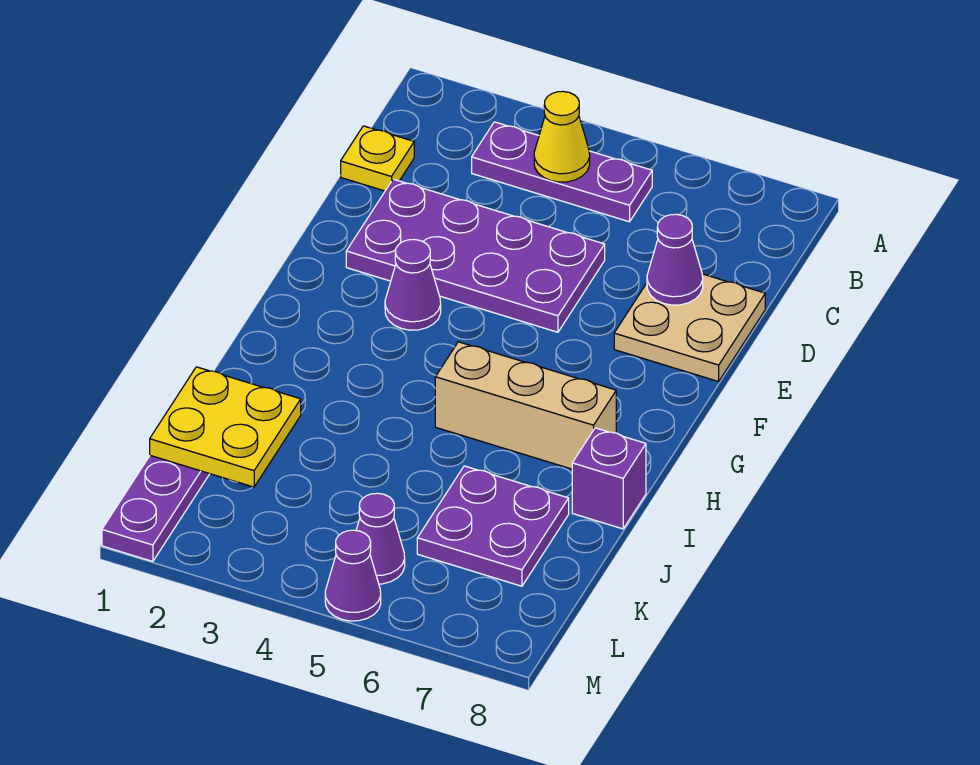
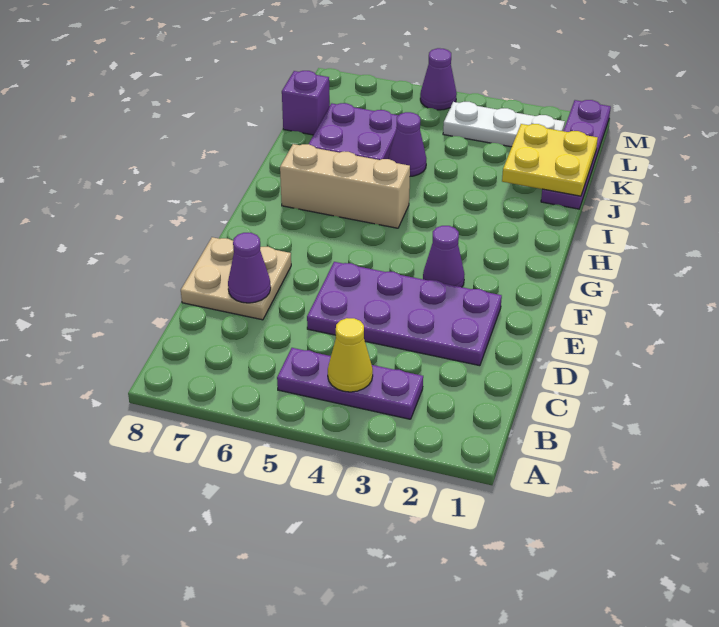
yellow plate C1 level 1 -> none
purple brick I8 level 1 -> purple brick K8 level 1
none -> white plate L2:L4 level 1
purple cone L5 level 1 -> purple cone J5 level 1

